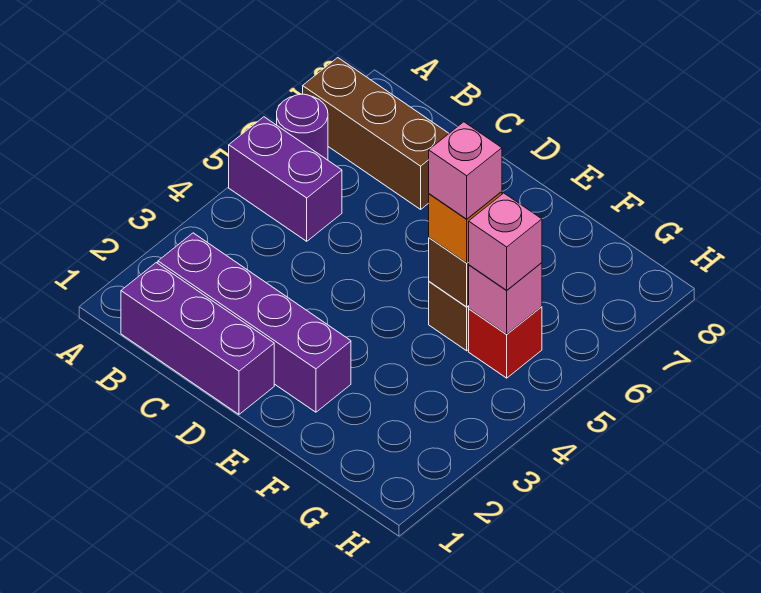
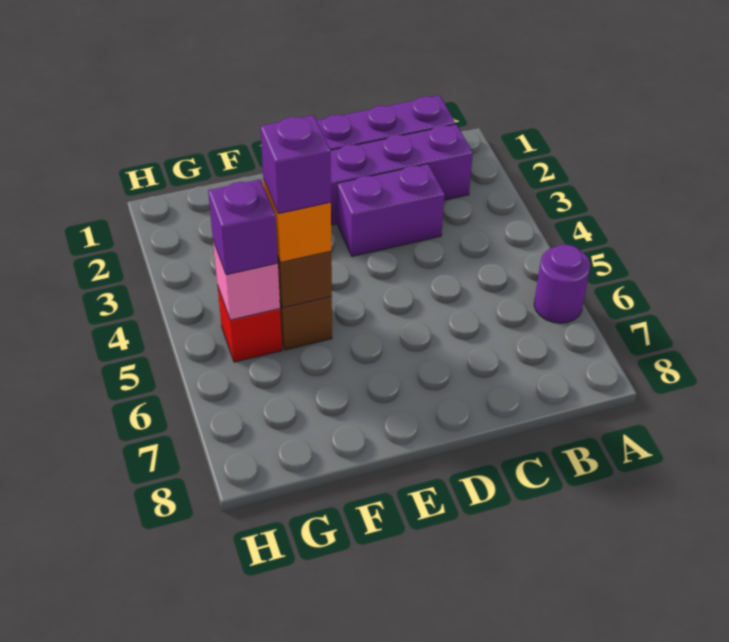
purple brick A5:B5 level 1 -> purple brick C3:D3 level 1
brown brick A7:C7 level 1 -> none
pink brick F5 level 4 -> purple brick F5 level 4
pink brick G5 level 3 -> purple brick G5 level 3

